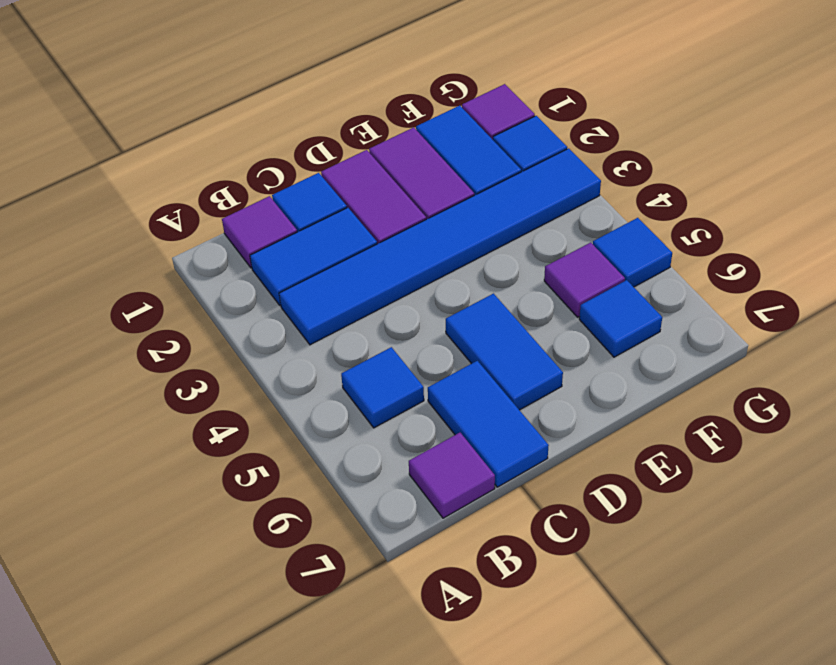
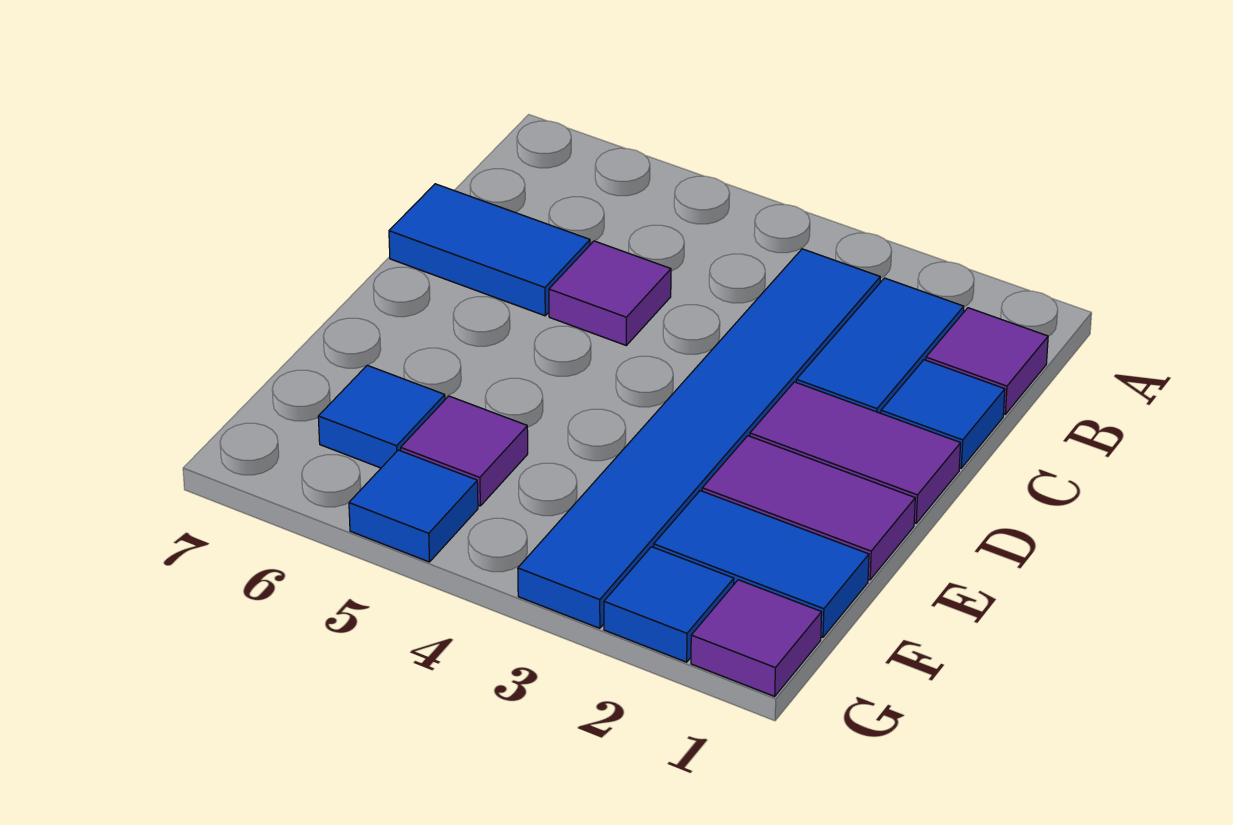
blue tile B5 level 1 -> none
purple tile B7 level 1 -> purple tile C5 level 1
blue tile D5:D6 level 1 -> none

